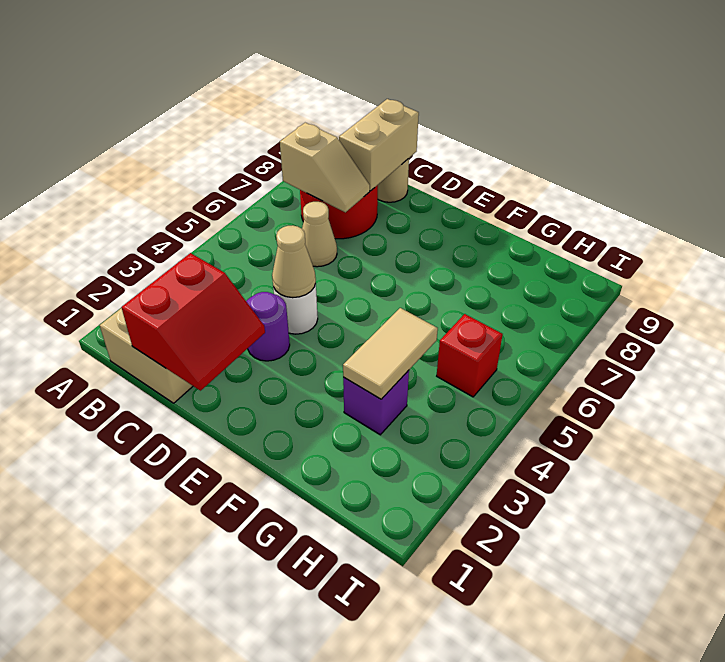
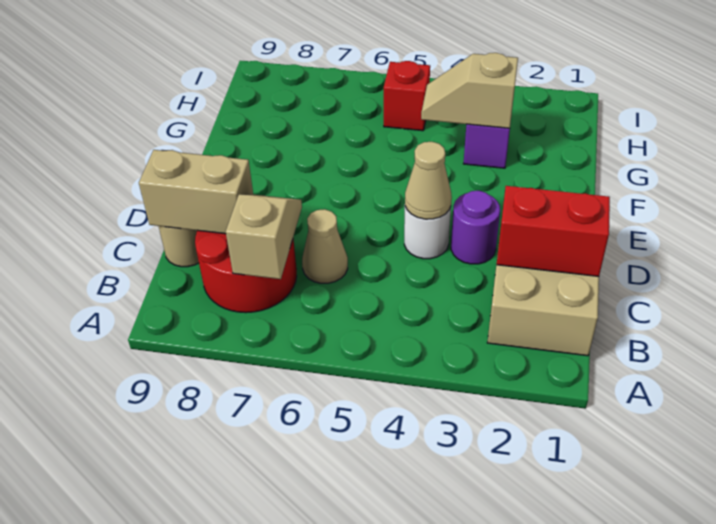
tan tile G3:G4 level 2 -> tan slope G3:G4 level 2 top 3

